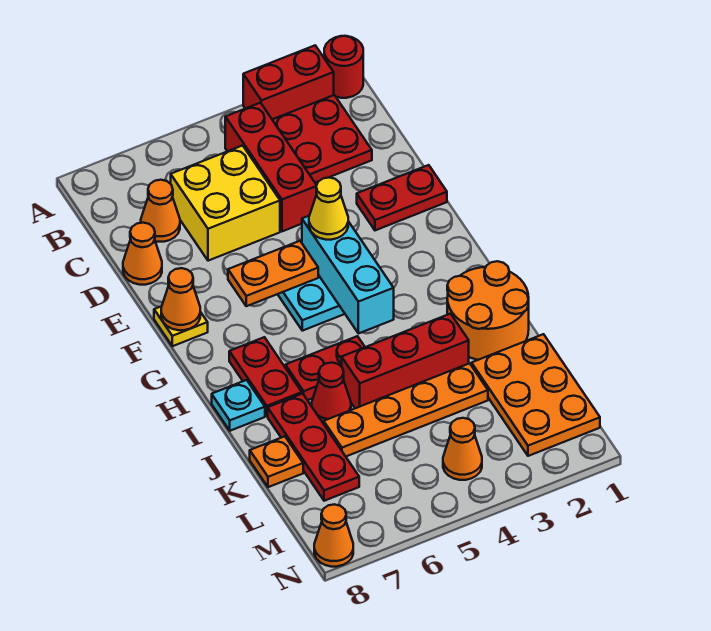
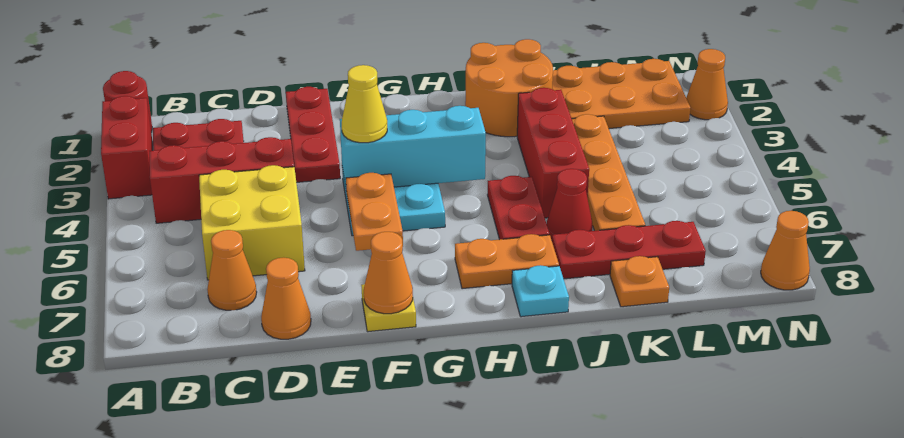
red plate E1:E2 level 1 -> red plate E1:E3 level 1
red plate H7:I7 level 1 -> orange plate H7:I7 level 1
orange cone M4 level 1 -> orange cone N2 level 1

